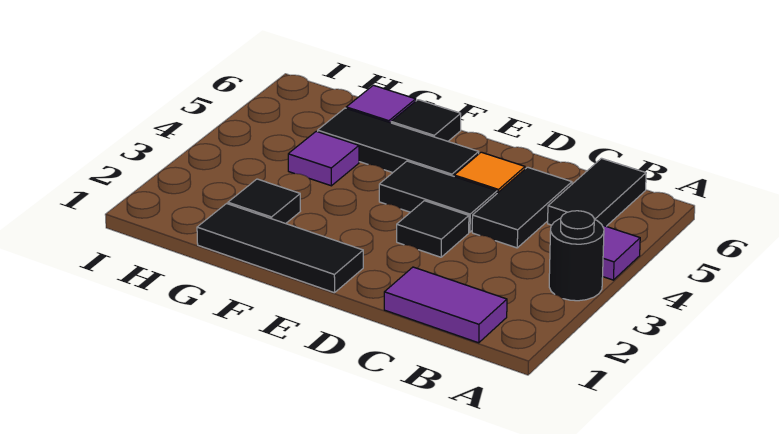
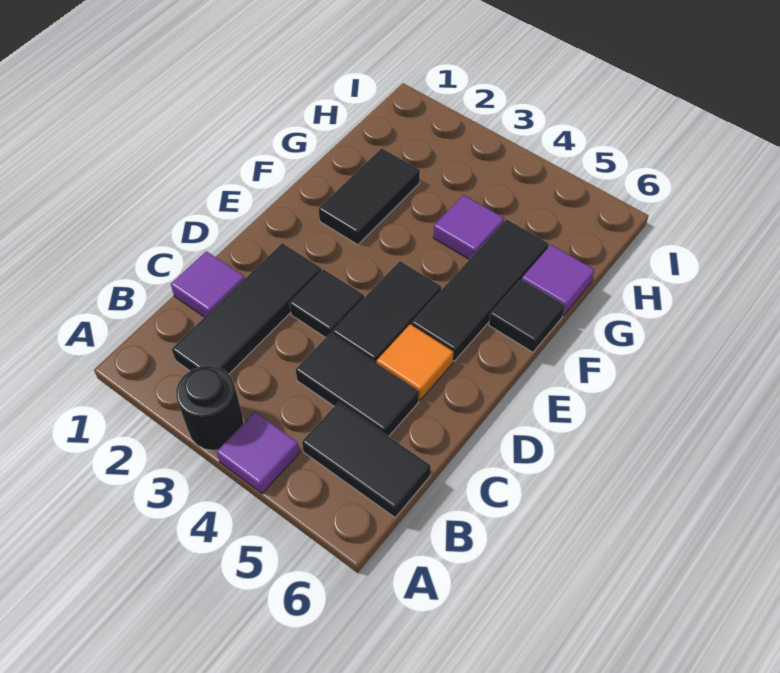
purple tile B1:C1 level 1 -> purple tile C1 level 1
black tile E1:G1 level 1 -> black tile B2:D2 level 1
black tile G2 level 1 -> black tile F2:G2 level 1

